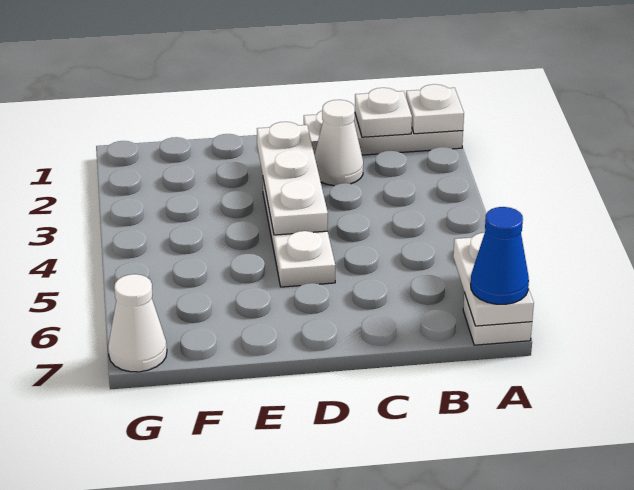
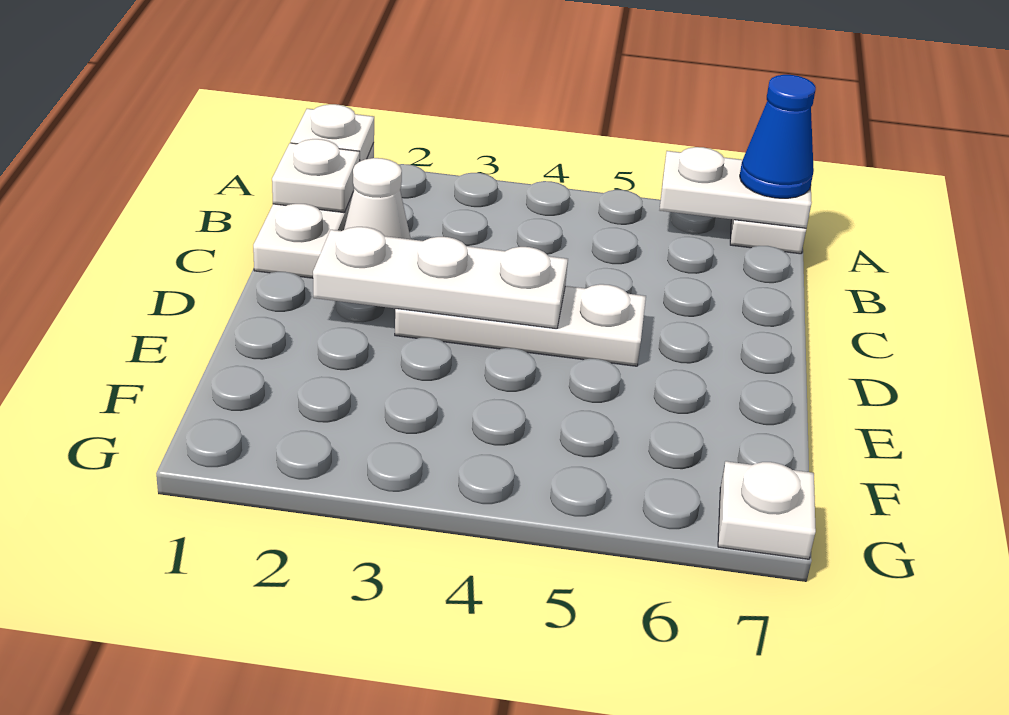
white cone G7 level 1 -> white plate G7 level 1

